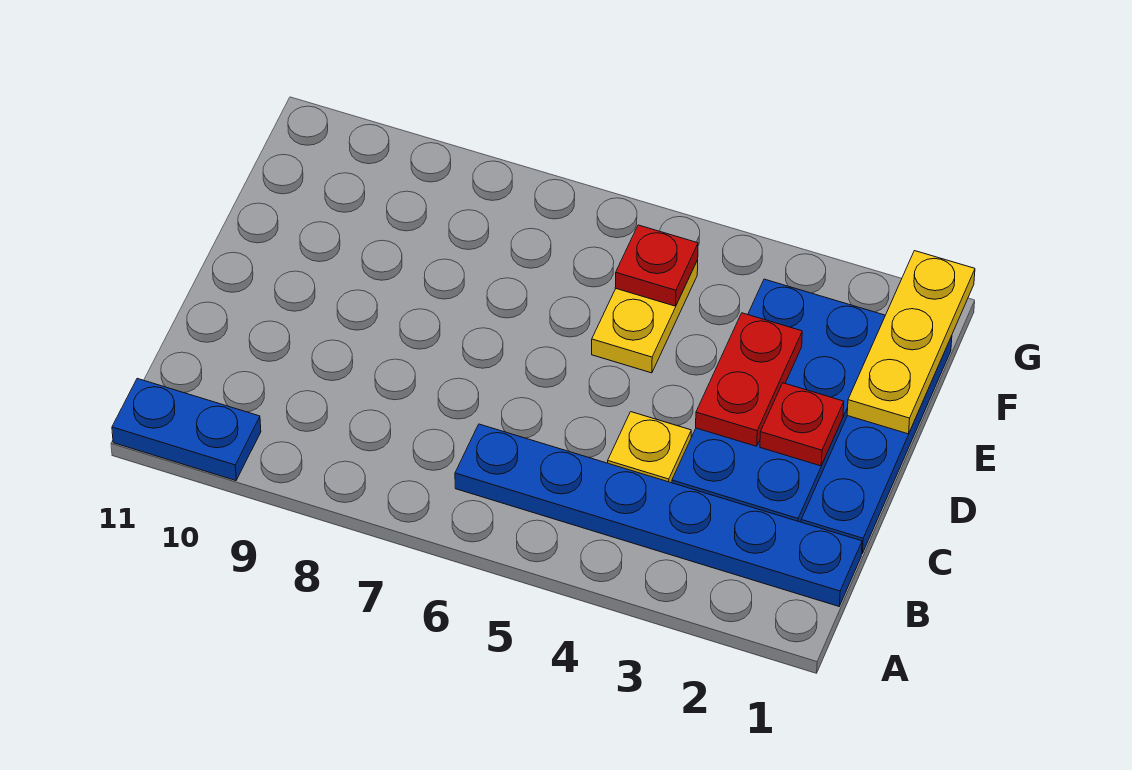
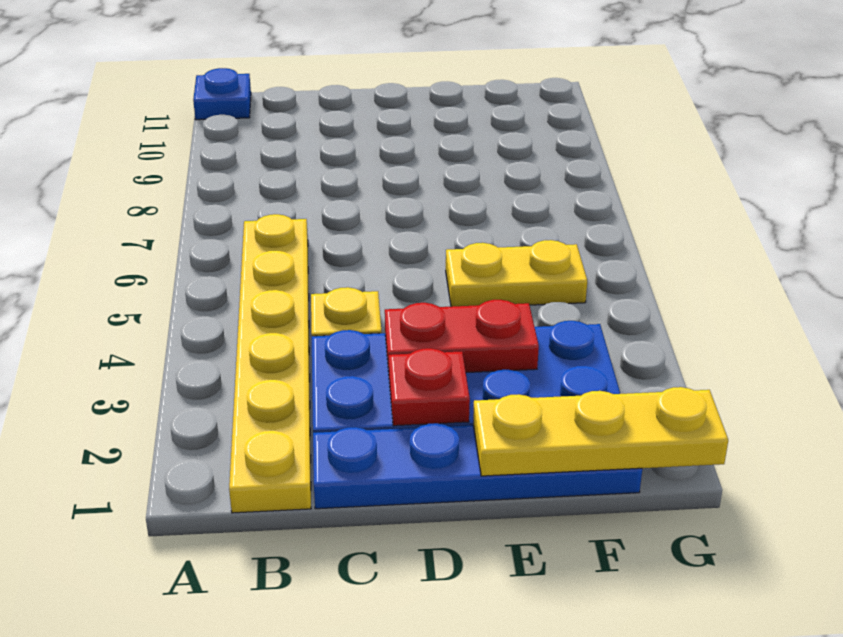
blue plate A10:A11 level 1 -> blue plate A11 level 1
blue plate B1:B6 level 1 -> yellow plate B1:B6 level 1
red plate F5 level 2 -> none

